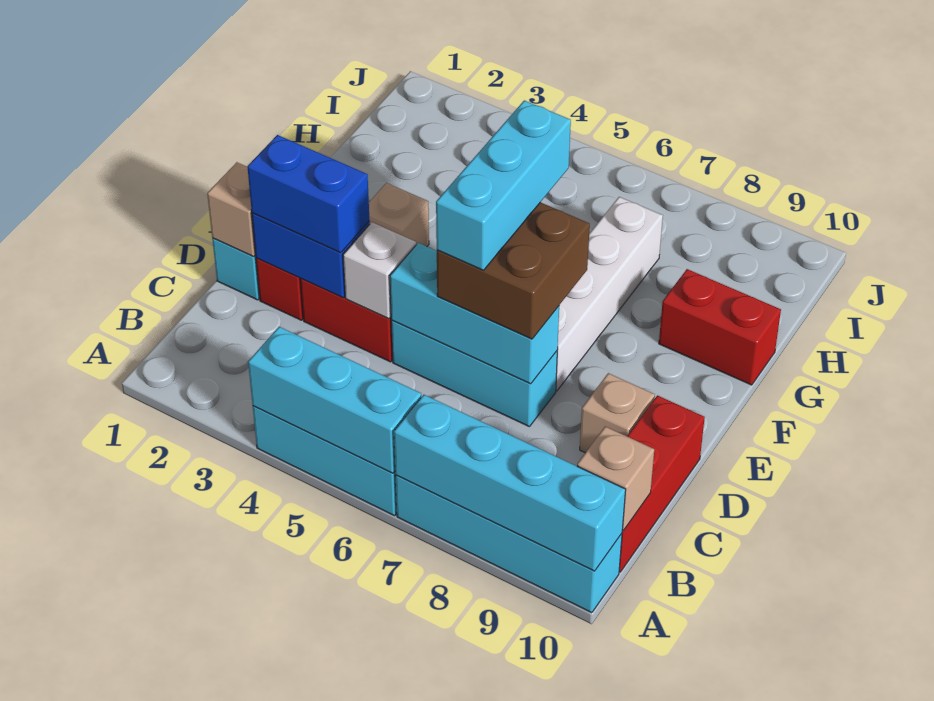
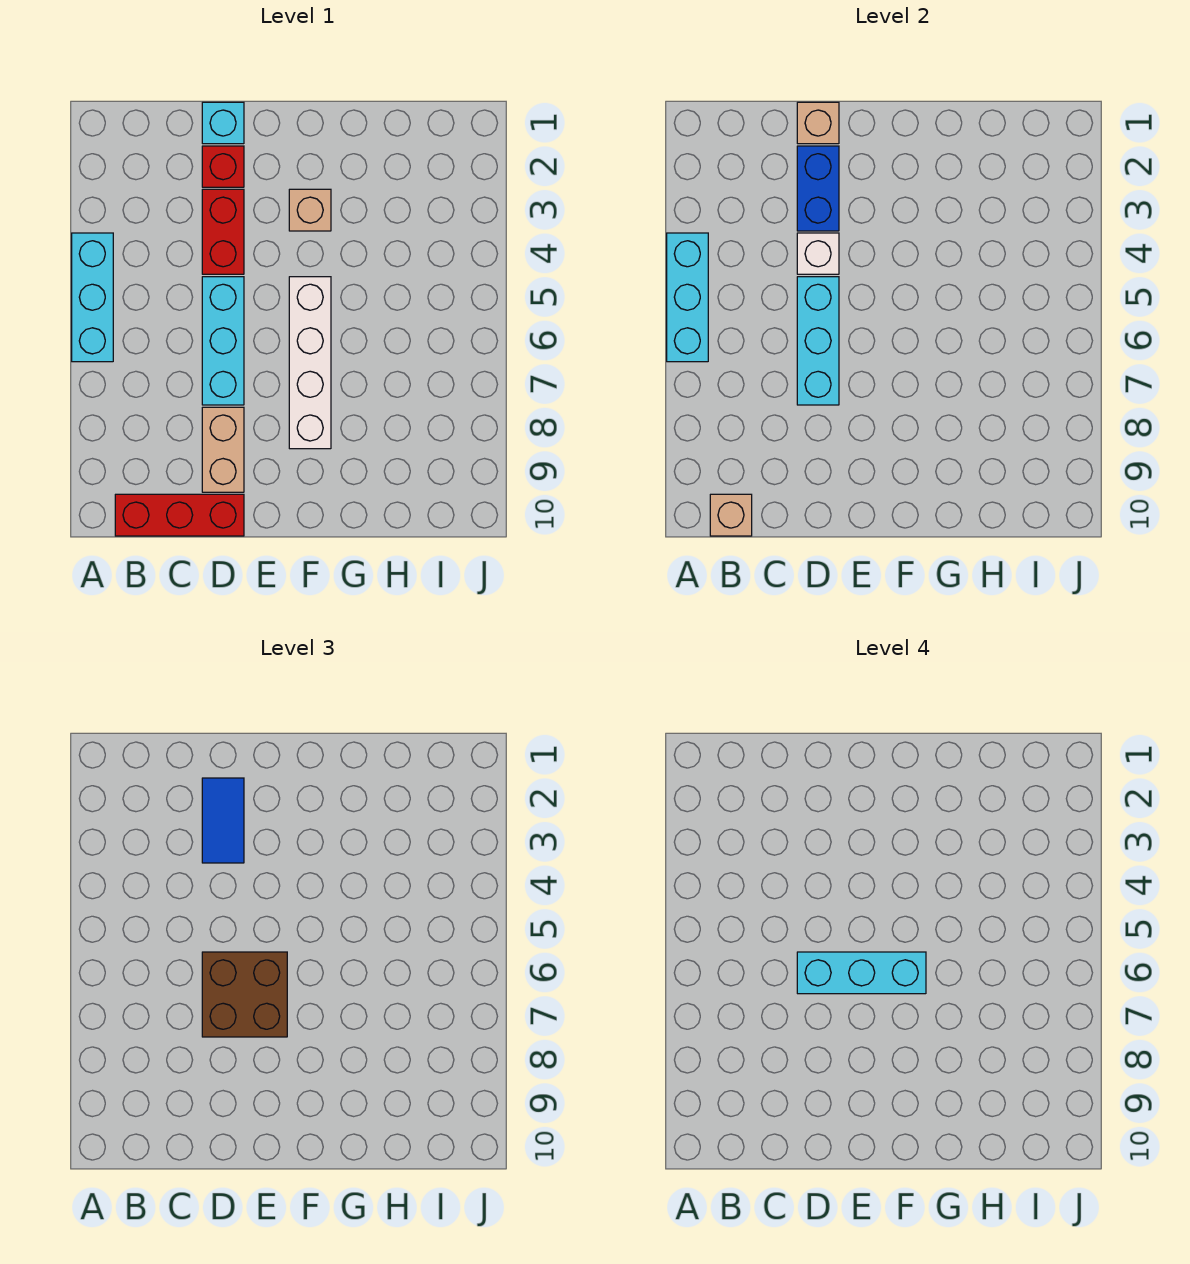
cyan brick A7:A10 level 1 -> none
cyan brick A7:A10 level 2 -> none
blue brick D2:D3 level 3 -> blue tile D2:D3 level 3
tan brick D9 level 1 -> tan brick D8:D9 level 1
white brick E7:H7 level 1 -> white brick F5:F8 level 1
red brick G9:G10 level 1 -> none

